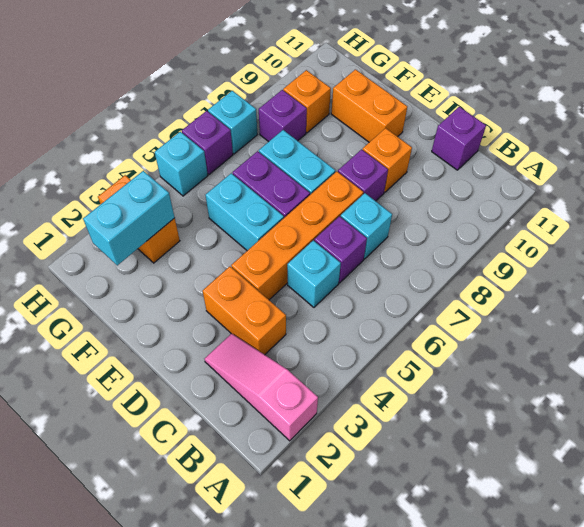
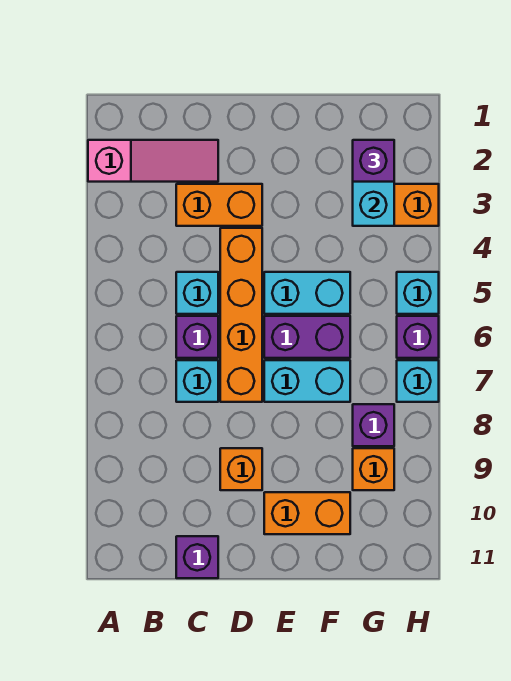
purple brick D8 level 1 -> purple brick G2 level 3

